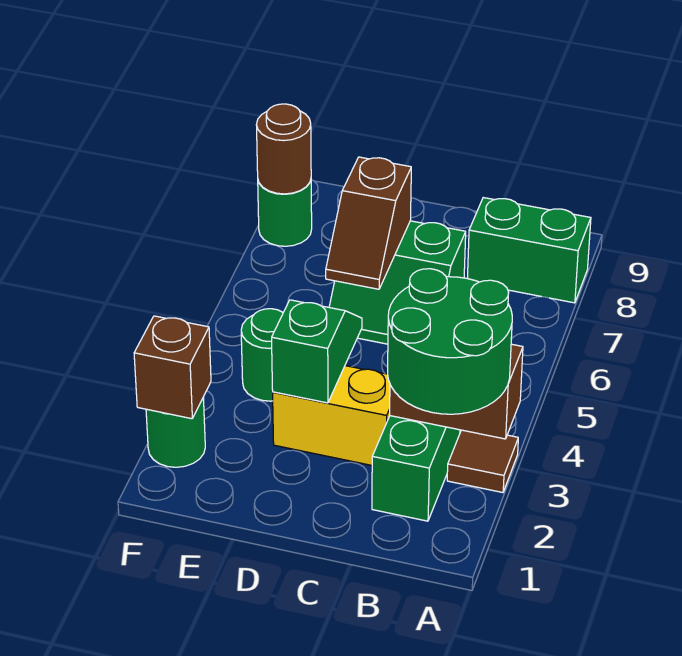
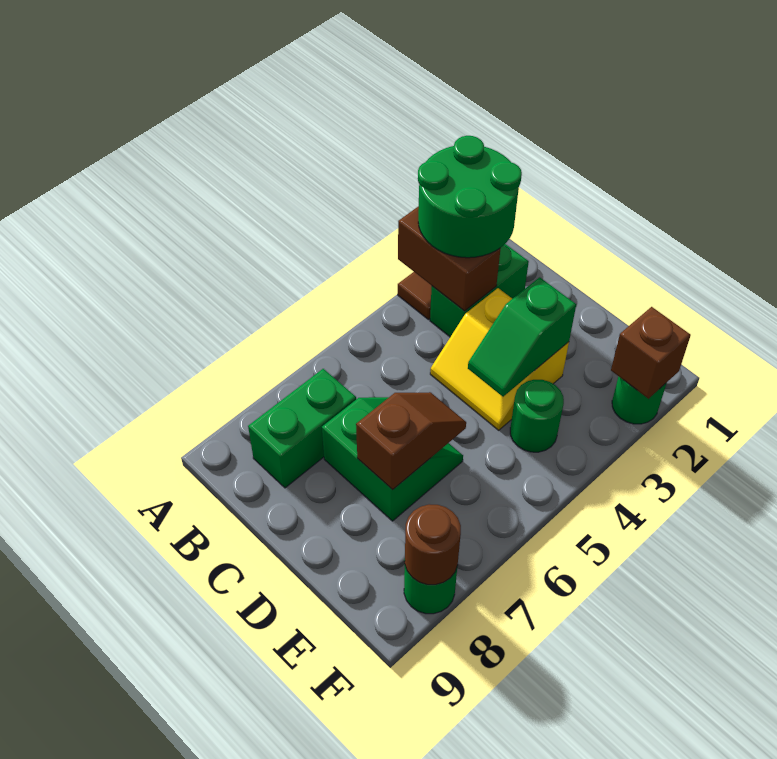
green brick A8:B8 level 1 -> green brick B7:B8 level 1

